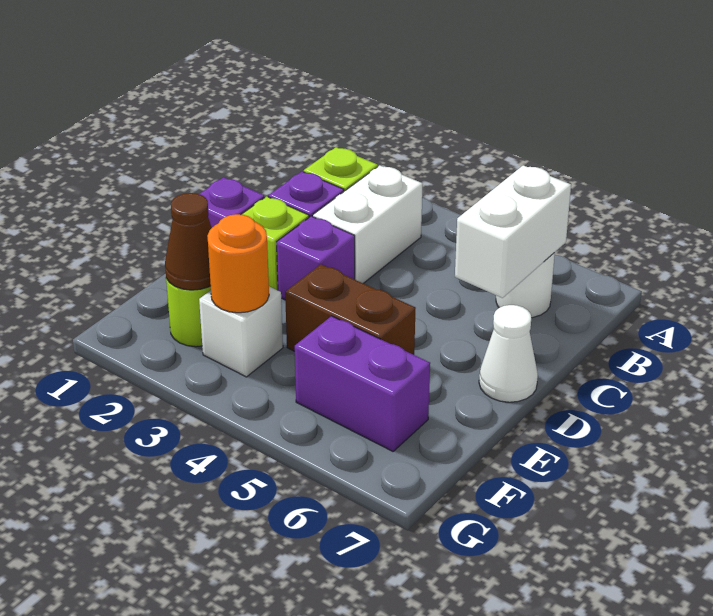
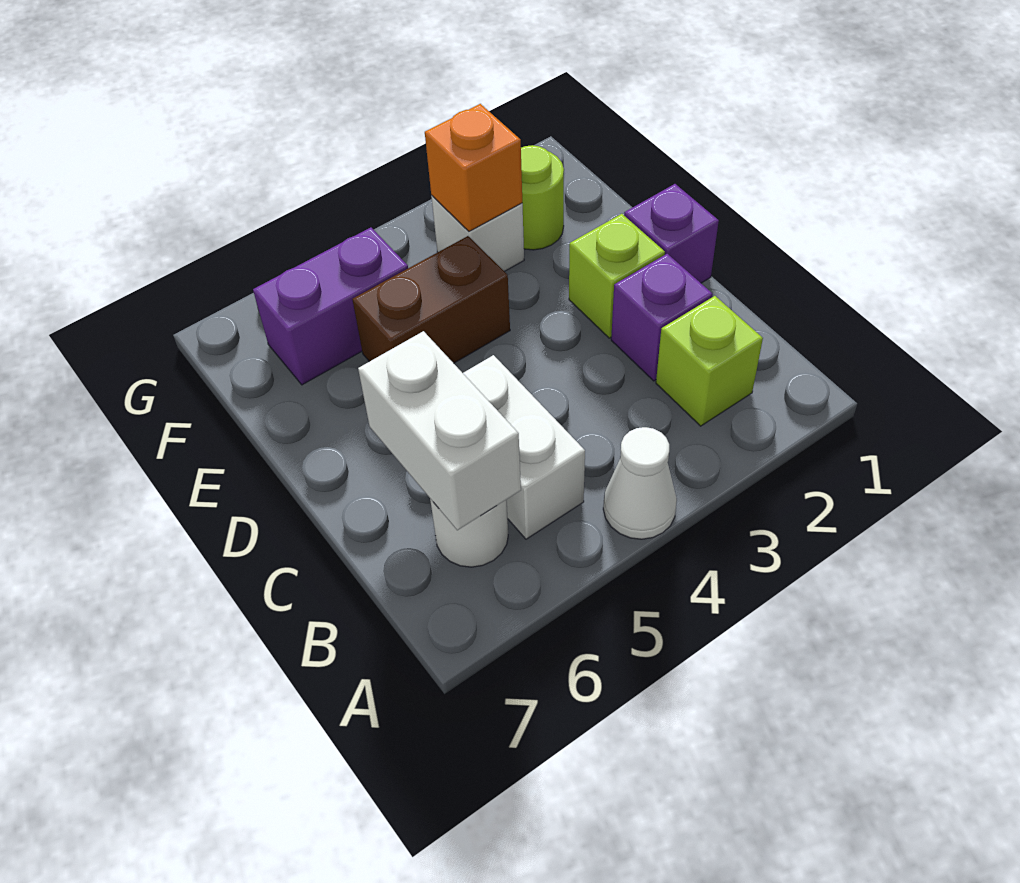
white brick B3:C3 level 1 -> white brick B5:C5 level 1
purple brick D3 level 1 -> none
white cone D7 level 1 -> white cone A4 level 1
brown cone F2 level 2 -> none
orange round brick F3 level 2 -> orange brick F3 level 2

